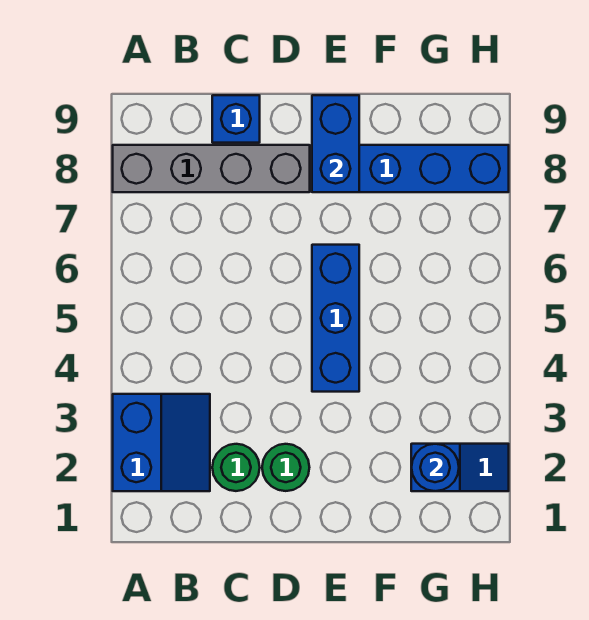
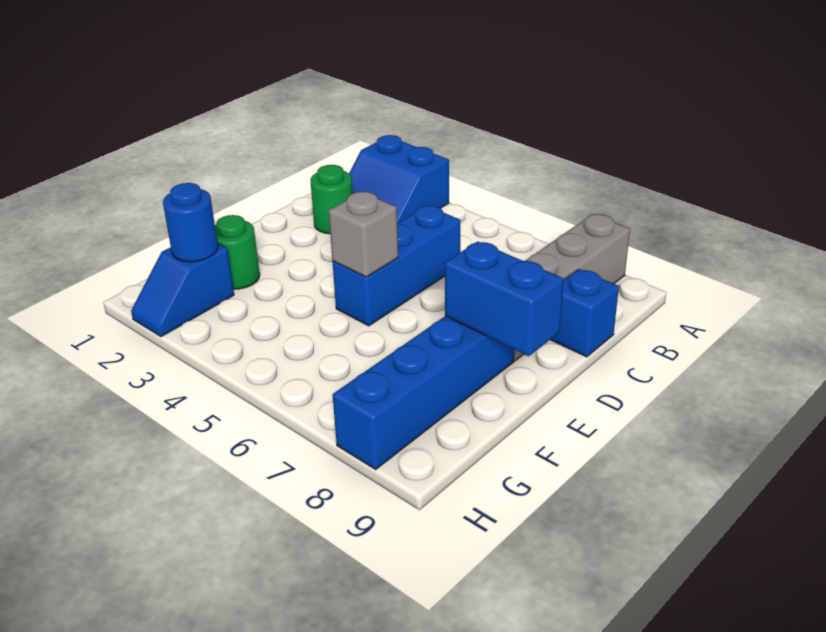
green round brick D2 level 1 -> green round brick F2 level 1
blue brick E4:E6 level 1 -> blue brick C5:E5 level 1
none -> grey brick E5 level 2

